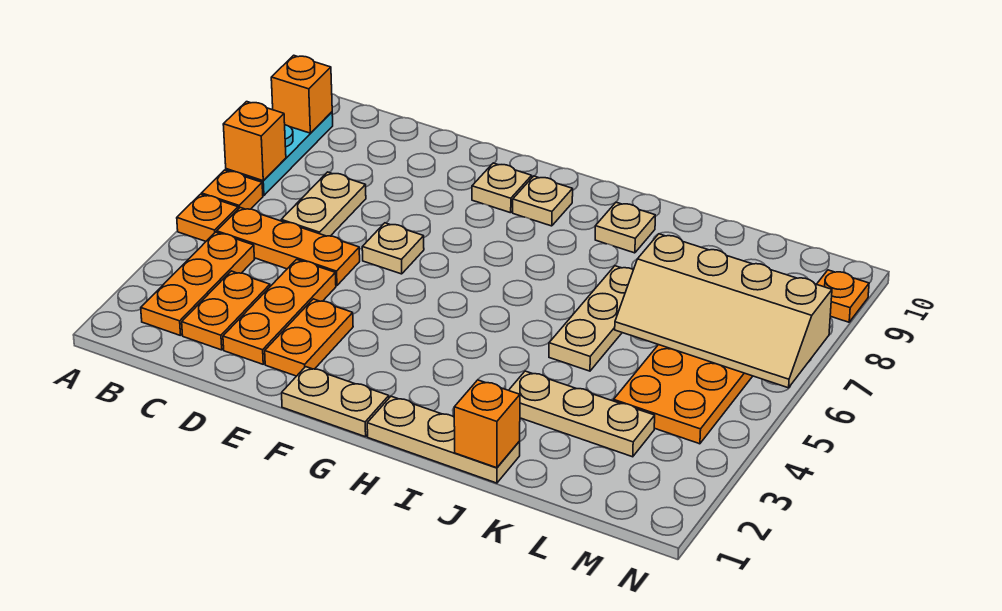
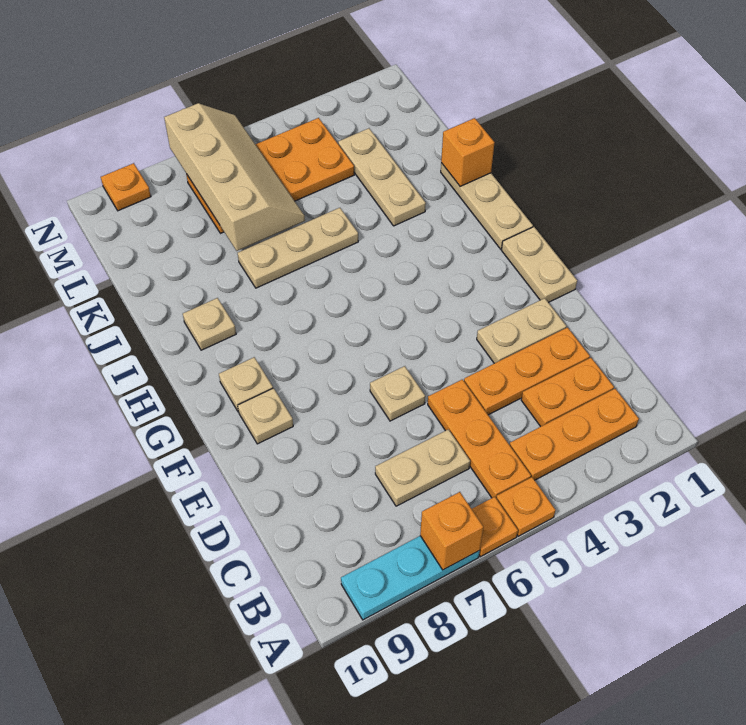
orange brick A9 level 2 -> none
orange plate E2:E3 level 1 -> tan plate E2:E3 level 1

